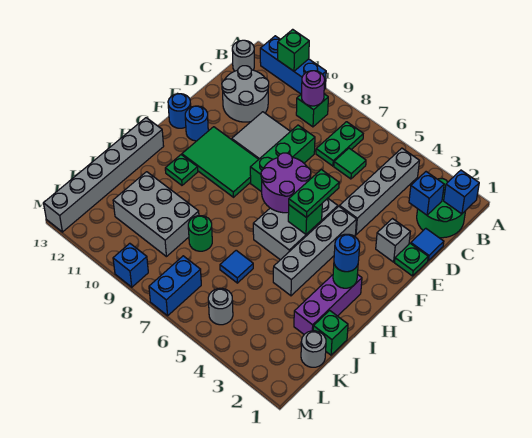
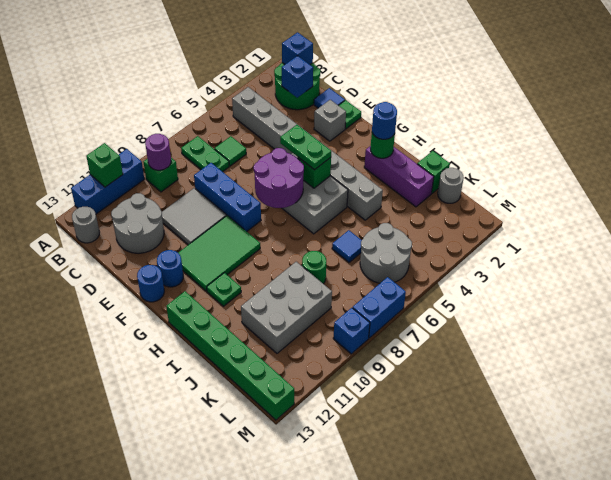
green brick D8:F8 level 1 -> blue brick D8:F8 level 1
grey brick H13:M13 level 1 -> green brick H13:M13 level 1
grey round brick L5 level 1 -> grey round brick K5:L6 level 1
blue brick L7:M7 level 1 -> blue brick M7:M8 level 1

